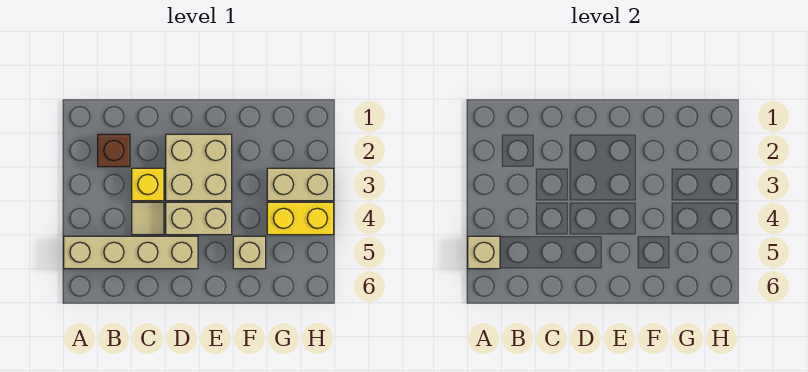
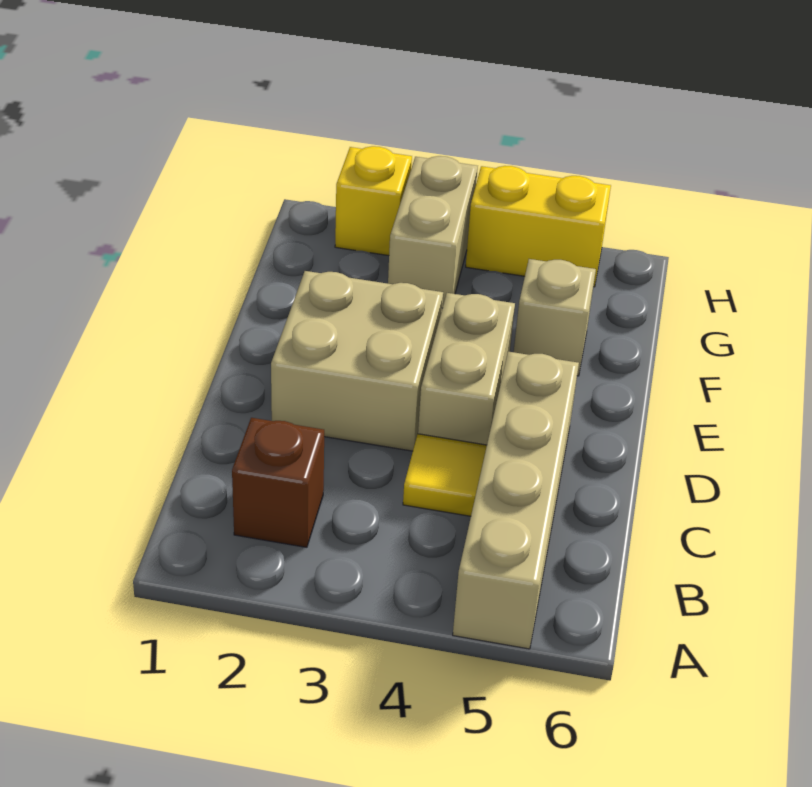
tan brick A5 level 2 -> none
yellow brick C3 level 1 -> yellow brick H2 level 1
tan tile C4 level 1 -> yellow tile C4 level 1
yellow brick G4:H4 level 1 -> yellow brick H4:H5 level 1

